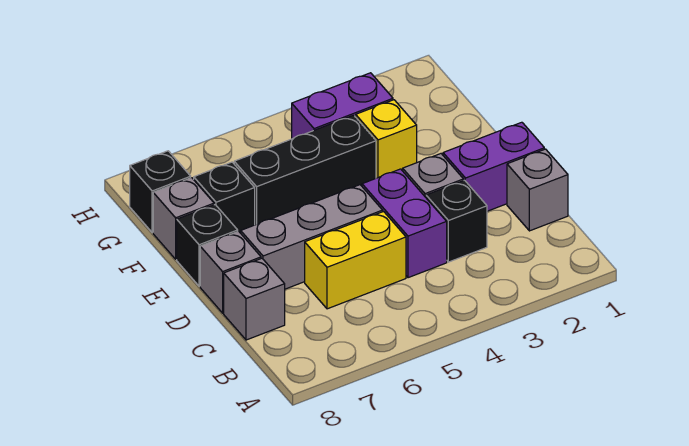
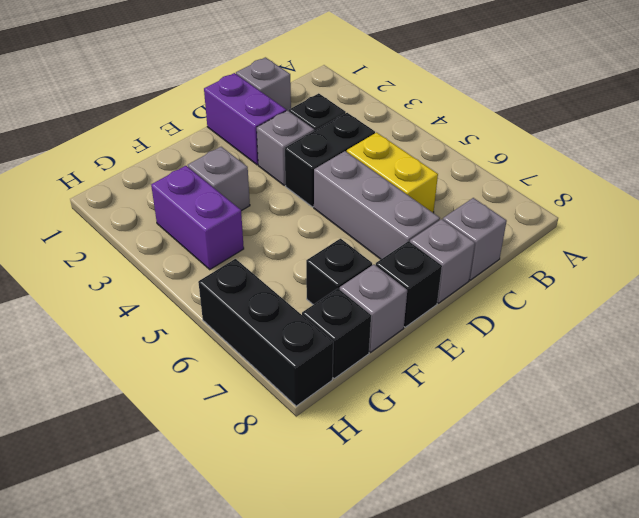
purple brick C4:D4 level 1 -> black brick C4:D4 level 1
yellow brick F3 level 1 -> grey brick F3 level 1
black brick F4:F6 level 1 -> black brick H6:H8 level 1

